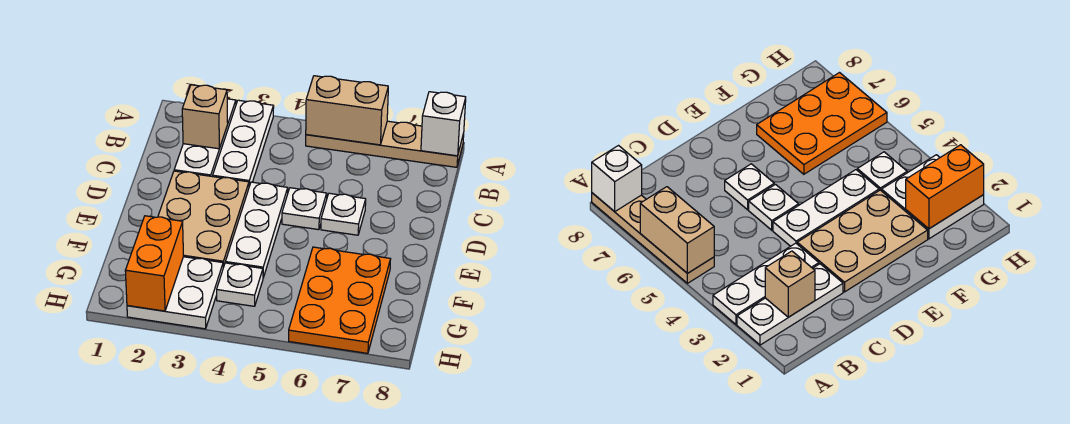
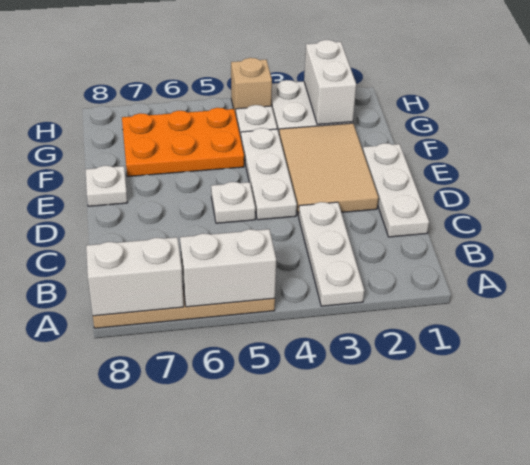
white plate A2:C2 level 1 -> white plate C1:E1 level 1
tan brick A5:A6 level 2 -> white brick A5:A6 level 2
white brick A8 level 2 -> white brick A7:A8 level 2
tan brick B2 level 2 -> tan brick H4 level 1
tan plate D2:F3 level 1 -> tan tile D2:F3 level 1
white plate D6 level 1 -> white plate E8 level 1
orange plate F6:H7 level 1 -> orange plate F5:G7 level 1
orange brick G2:H2 level 2 -> white brick G2:H2 level 2

